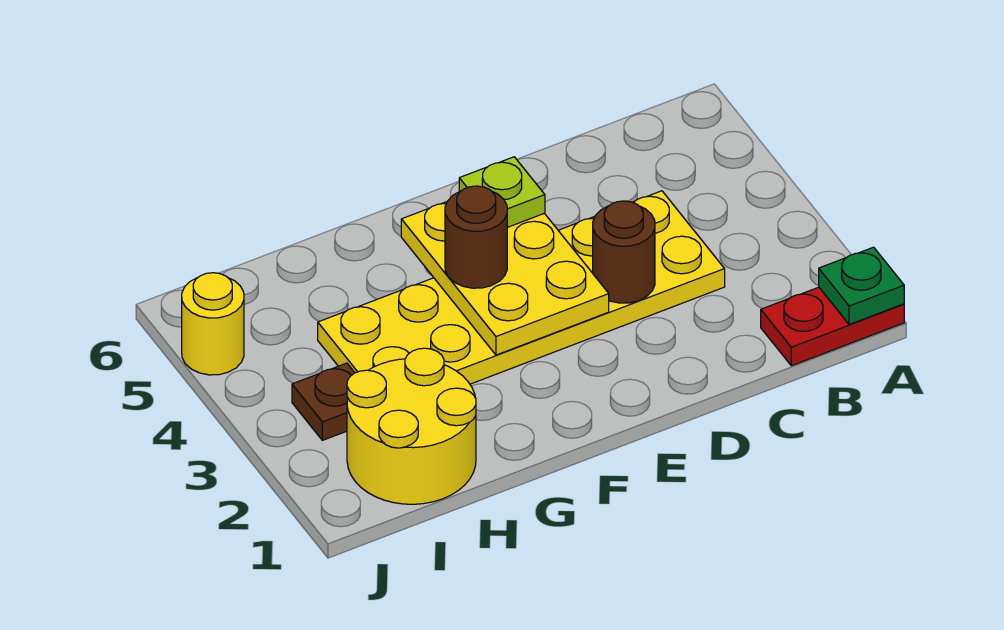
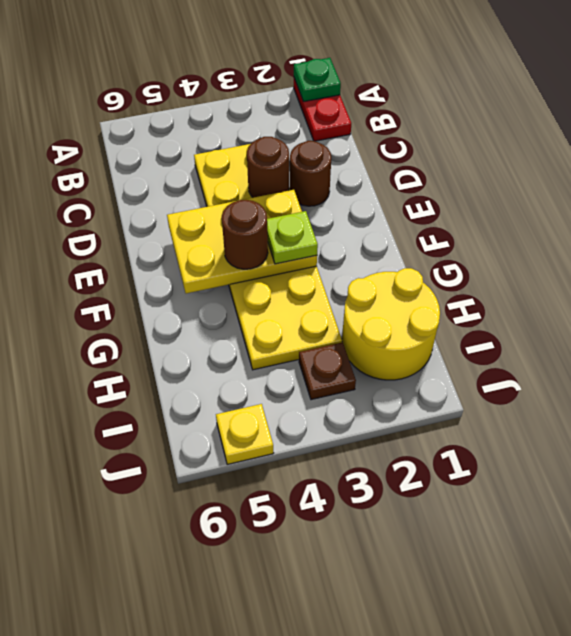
none -> brown round brick D2 level 1
lime plate E5 level 3 -> lime plate F3 level 3
yellow round brick J5 level 1 -> yellow plate J5 level 1

